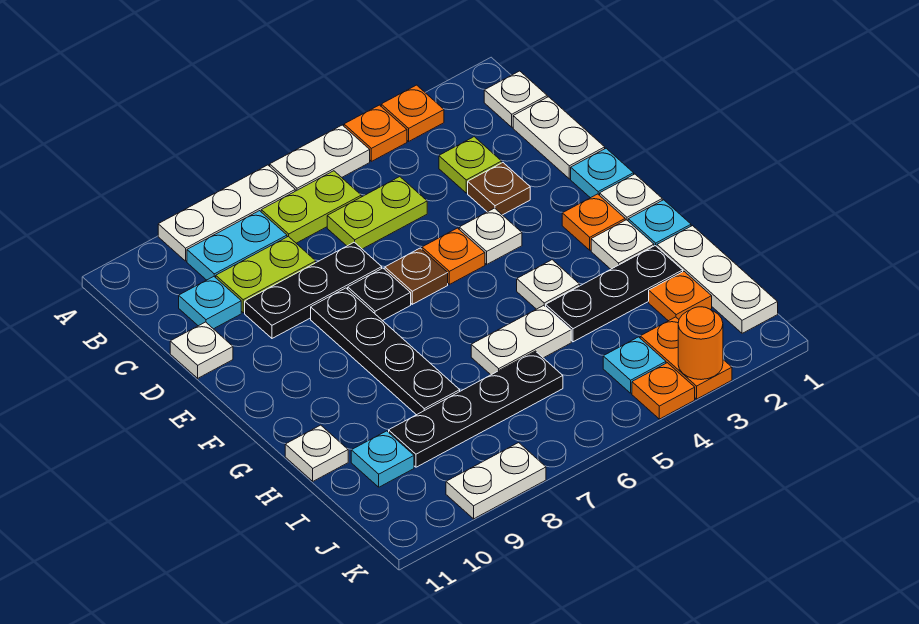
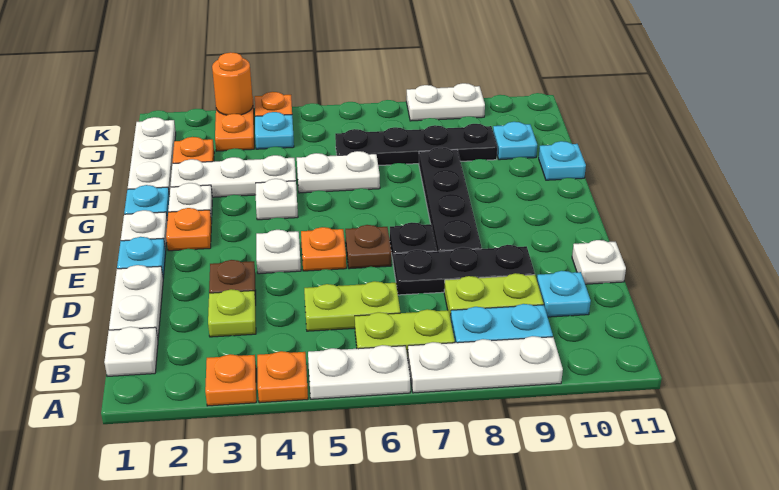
black plate H2:H4 level 1 -> white plate H2:H4 level 1
white plate H11 level 1 -> cyan plate H11 level 1

